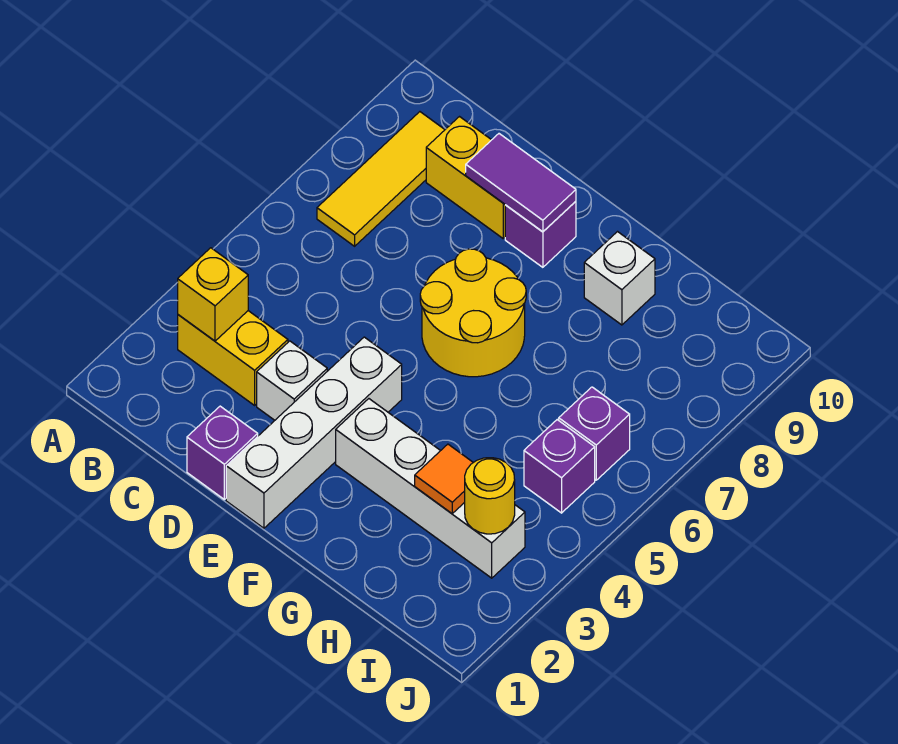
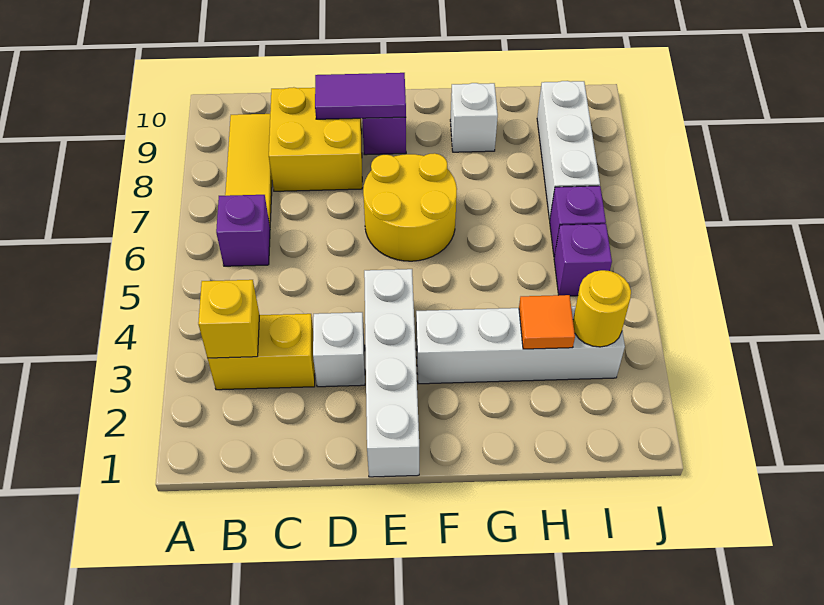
yellow brick C9:D9 level 1 -> yellow brick C8:D9 level 1
purple brick D1 level 1 -> purple brick B6 level 1
none -> white brick I7:I9 level 1

